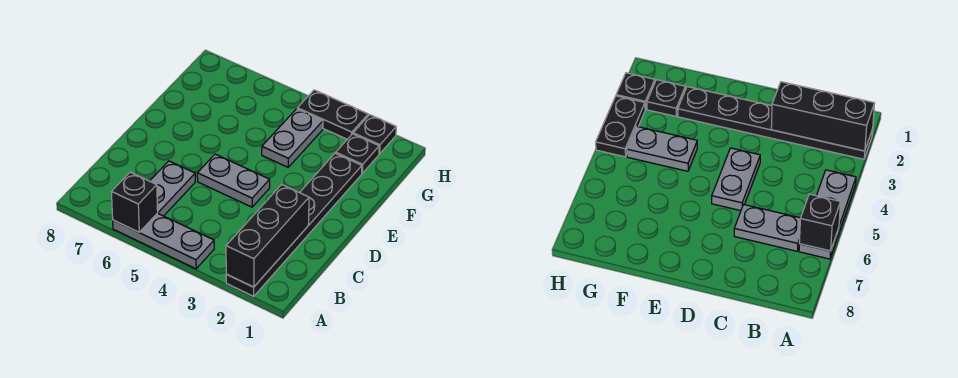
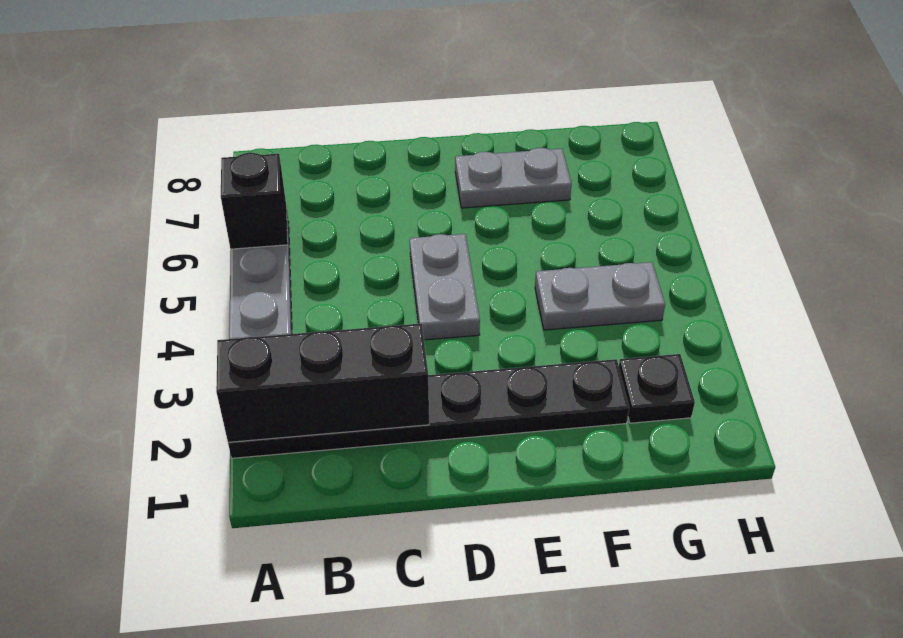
grey plate B6:C6 level 1 -> grey plate E7:F7 level 1
black plate H2 level 1 -> none
black plate H3:H4 level 1 -> none

